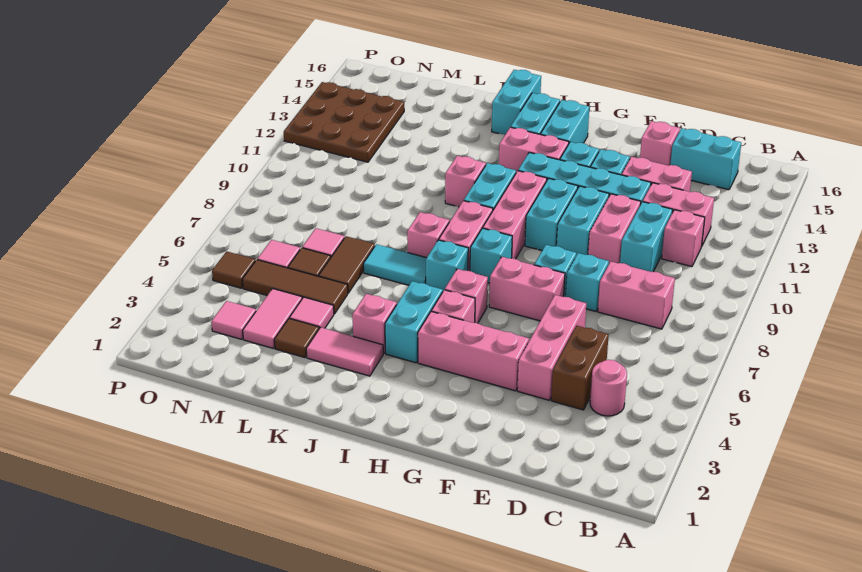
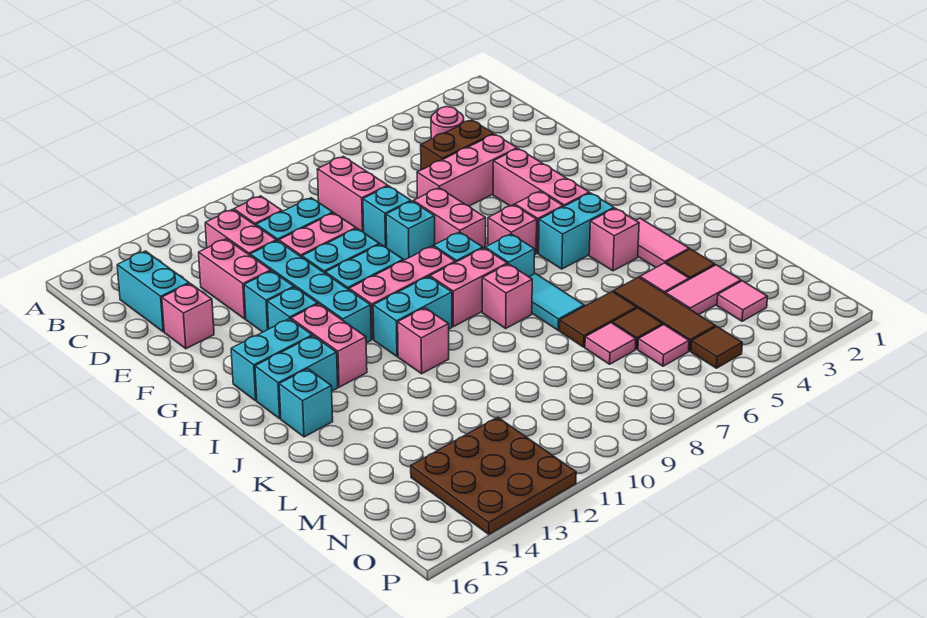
cyan brick J15:J16 level 1 -> cyan brick J15 level 1

